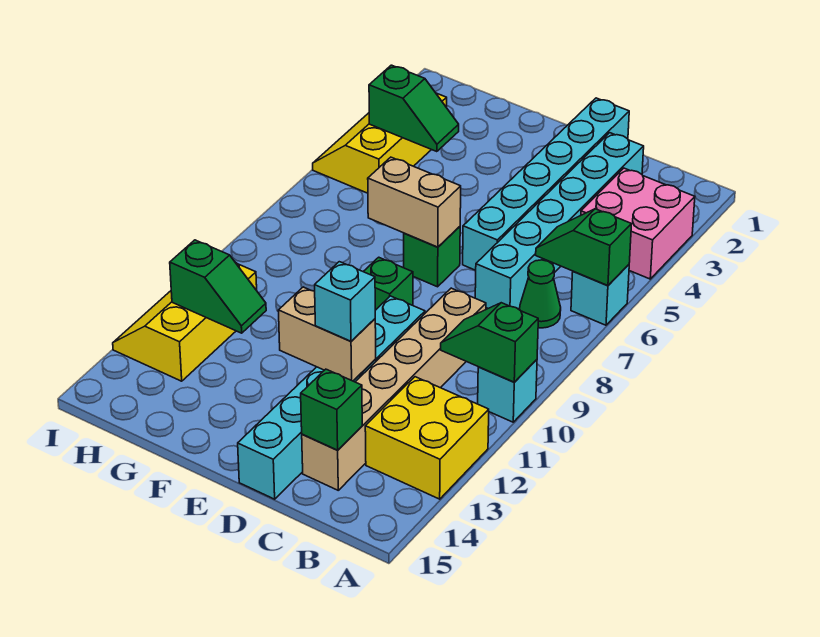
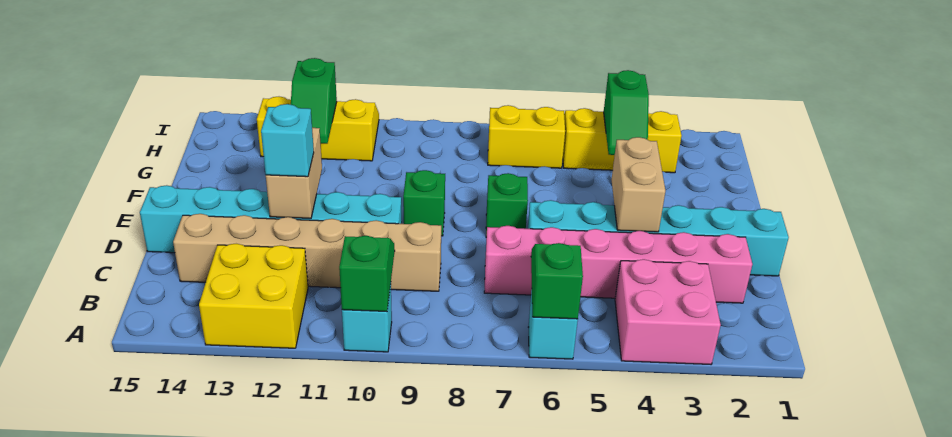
green cone B7 level 1 -> none
cyan brick C2:C7 level 1 -> pink brick C2:C7 level 1
green brick C14 level 2 -> none
tan brick E7:F7 level 2 -> tan brick D4:E4 level 2
none -> yellow brick H6:H7 level 1

